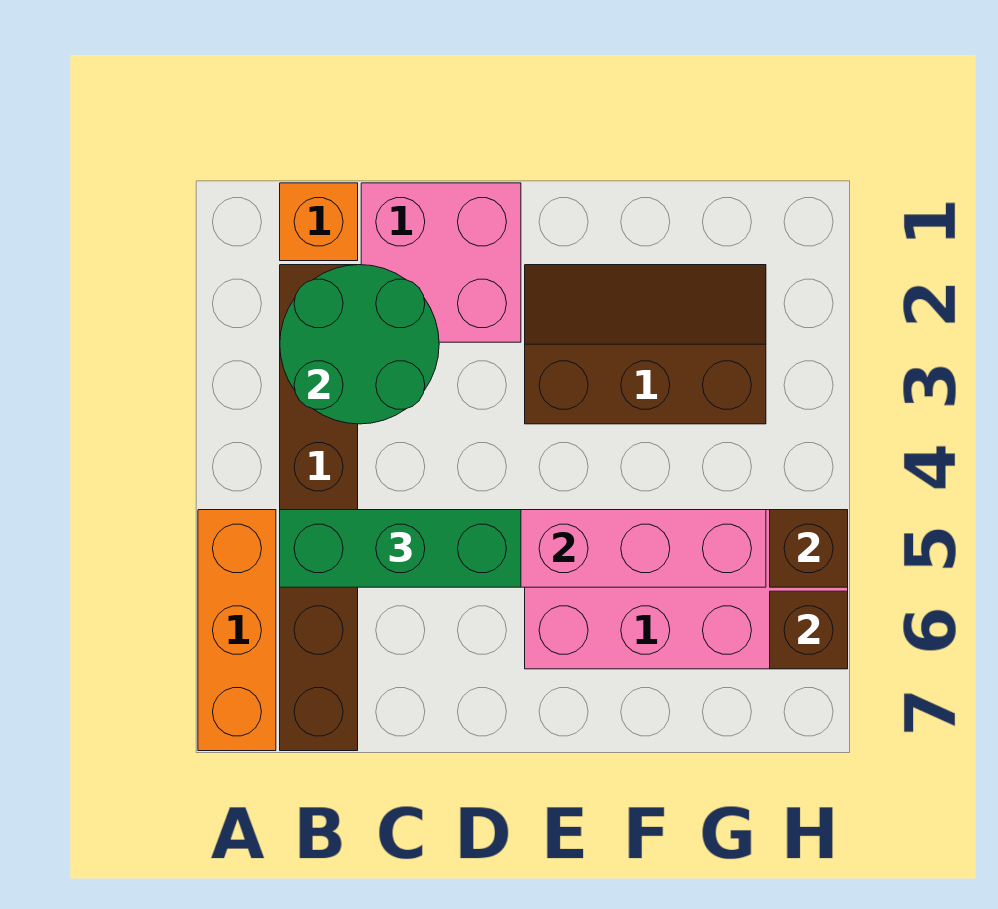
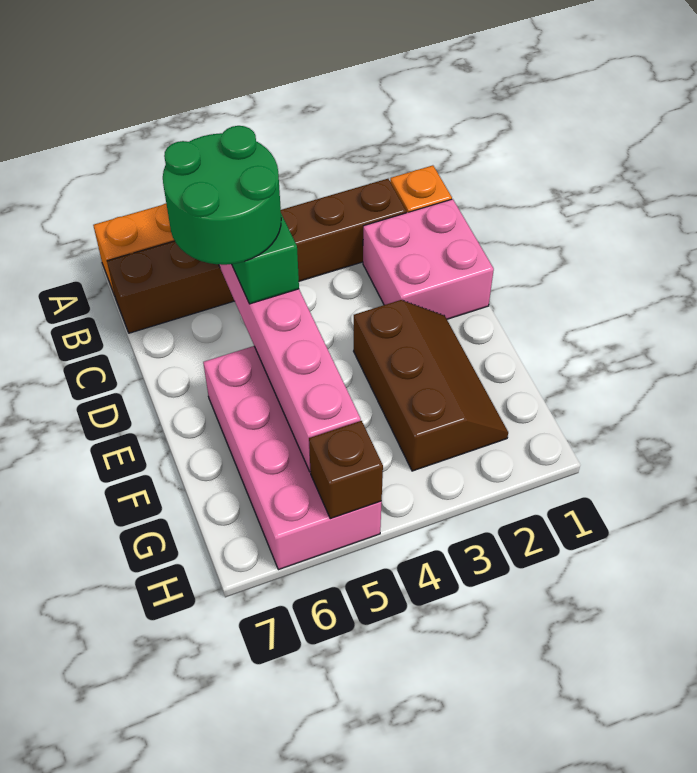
green round brick B2:C3 level 2 -> green round brick C5:D6 level 4
brown brick H6 level 2 -> none

